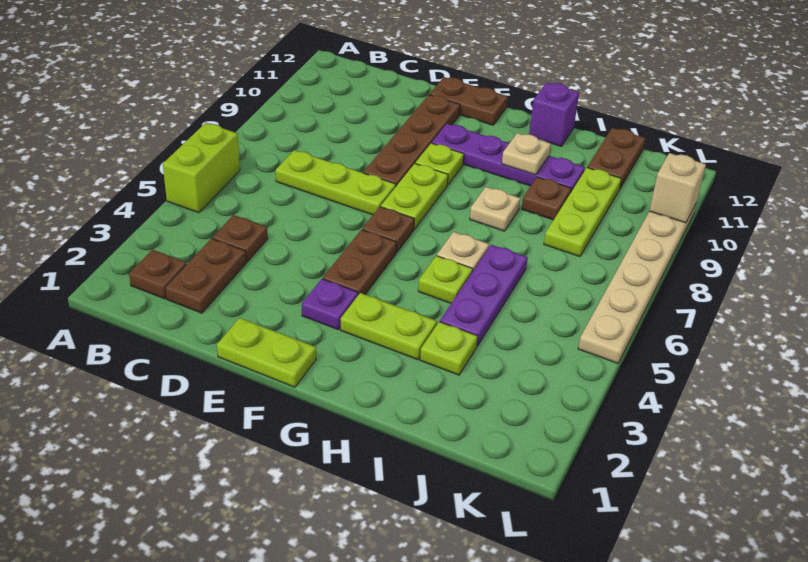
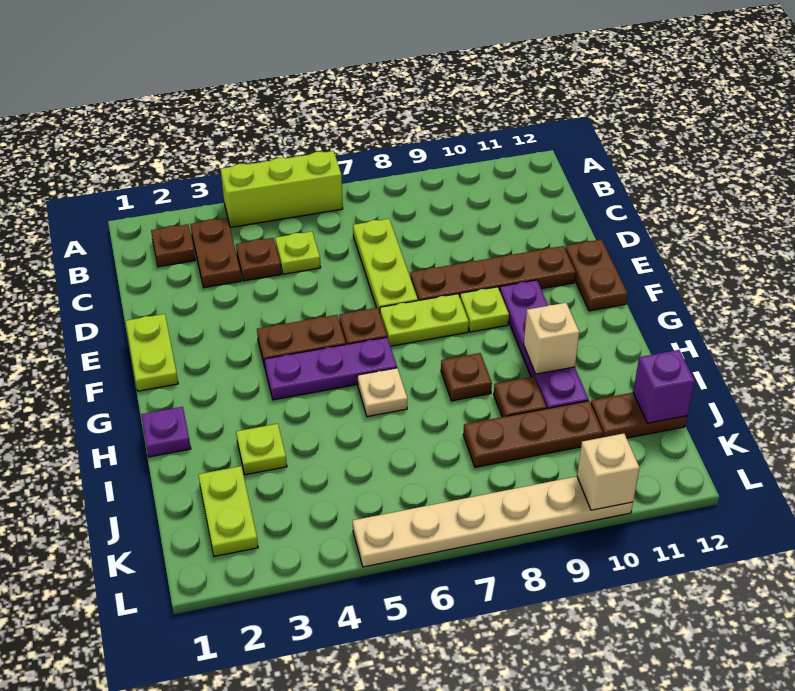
lime brick A5:A6 level 1 -> lime brick A4:A6 level 1
brown plate C2:C3 level 1 -> brown plate B3:C3 level 1
purple plate F3 level 1 -> purple plate H1 level 1
lime plate G3:H3 level 1 -> lime plate J2:K2 level 1
lime plate H5 level 1 -> lime plate C5 level 1
tan plate H8 level 1 -> brown plate H8 level 1
tan plate H10 level 2 -> tan brick H10 level 2
purple brick H12 level 1 -> purple brick J12 level 2
purple plate I4:I6 level 1 -> purple plate G4:G6 level 1
lime plate J8:J10 level 1 -> brown plate J8:J10 level 1

